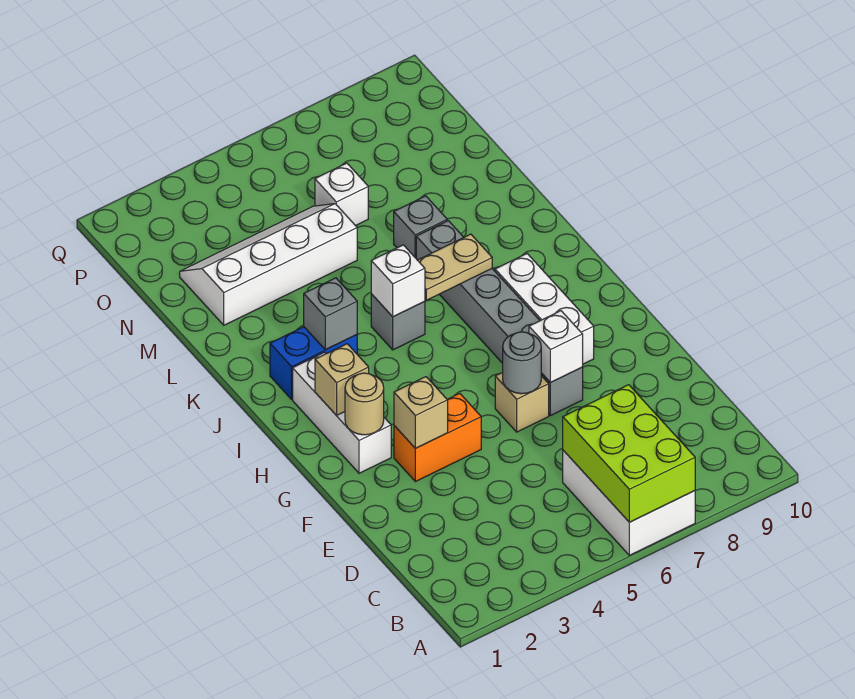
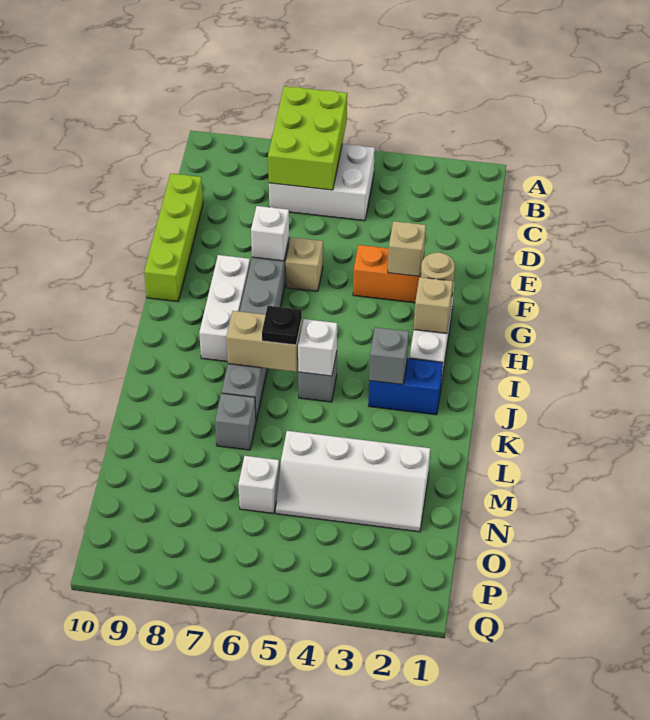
white brick A6:C7 level 1 -> white brick B5:C7 level 1
none -> lime brick D10:G10 level 1
grey round brick F6 level 2 -> none
tan plate J6:J7 level 2 -> tan brick J6:J7 level 2
none -> black plate J6 level 3

